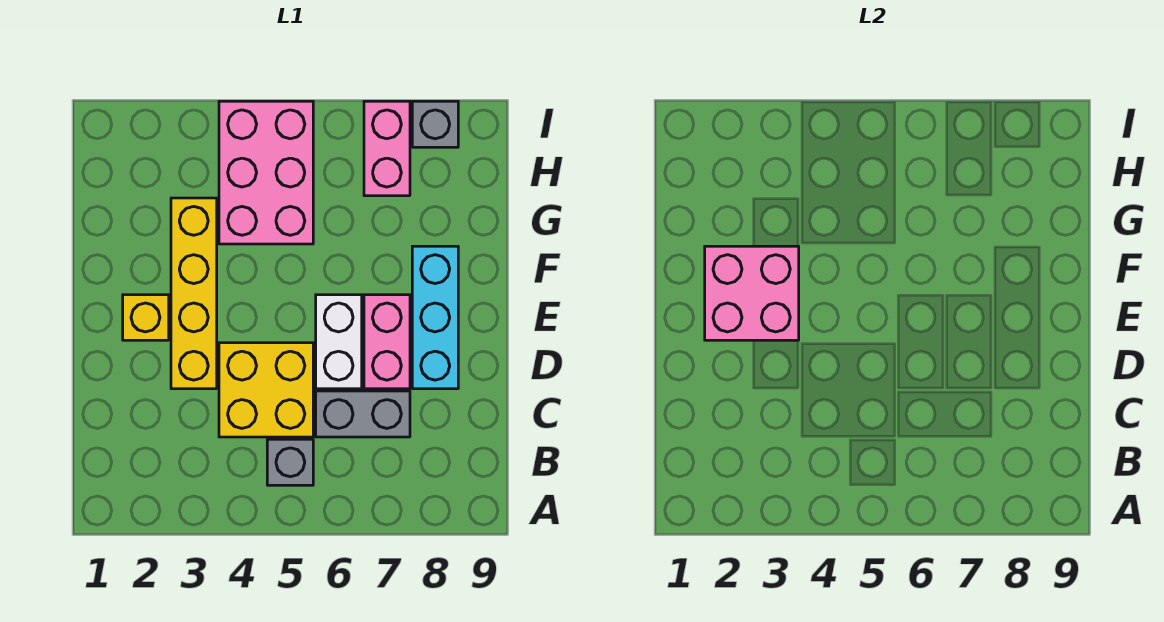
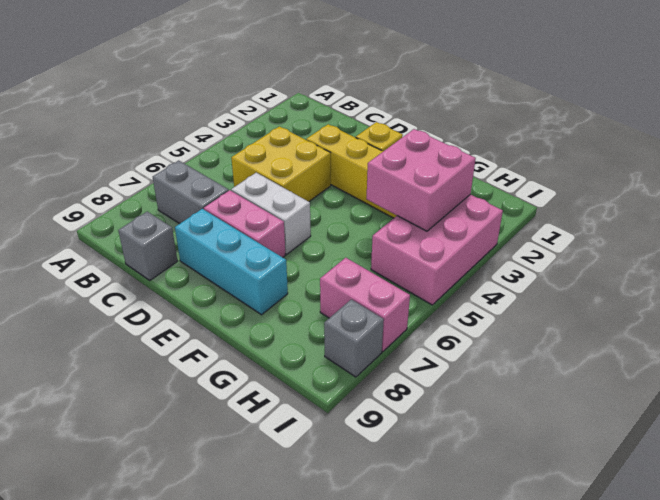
grey brick B5 level 1 -> grey brick C9 level 1
grey brick C6:C7 level 1 -> grey brick B7:C7 level 1
pink brick E2:F3 level 2 -> pink brick G3:H4 level 2
pink brick G4:I5 level 1 -> pink brick H3:I5 level 1

